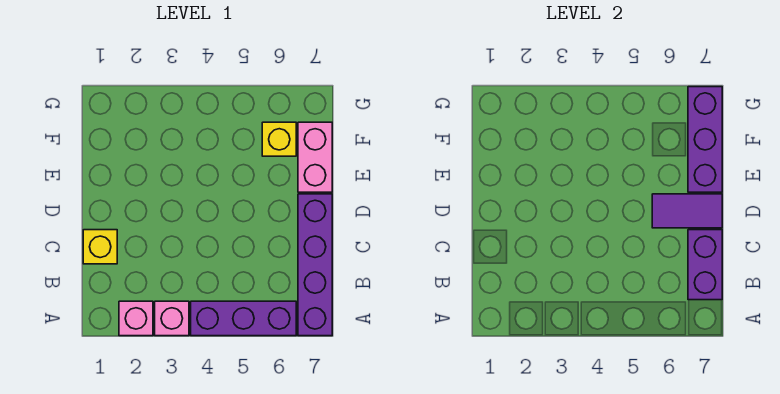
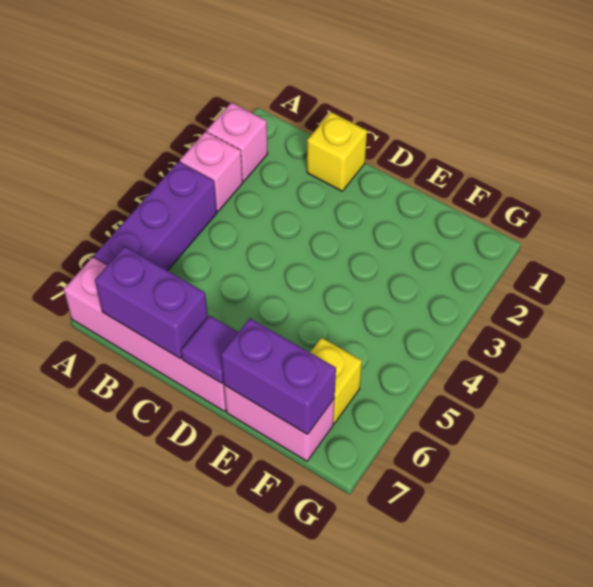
purple brick A7:D7 level 1 -> pink brick A7:D7 level 1
purple tile D6:D7 level 2 -> purple tile D7 level 2
purple brick E7:G7 level 2 -> purple brick E7:F7 level 2

